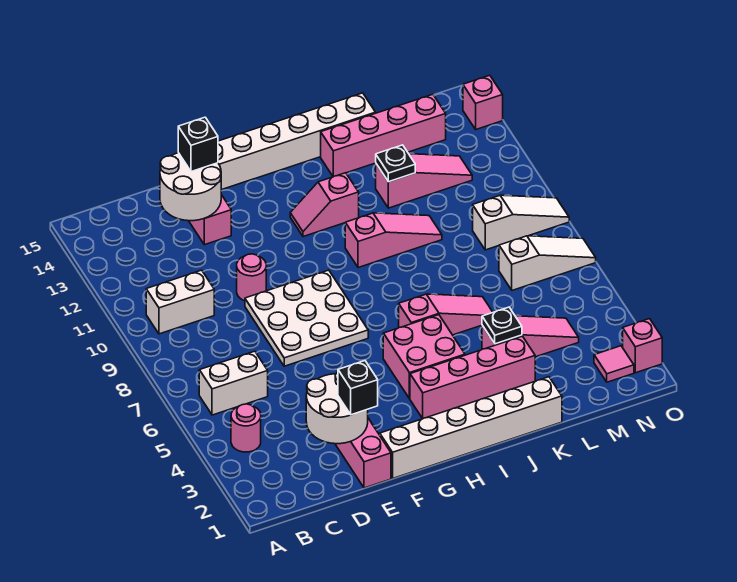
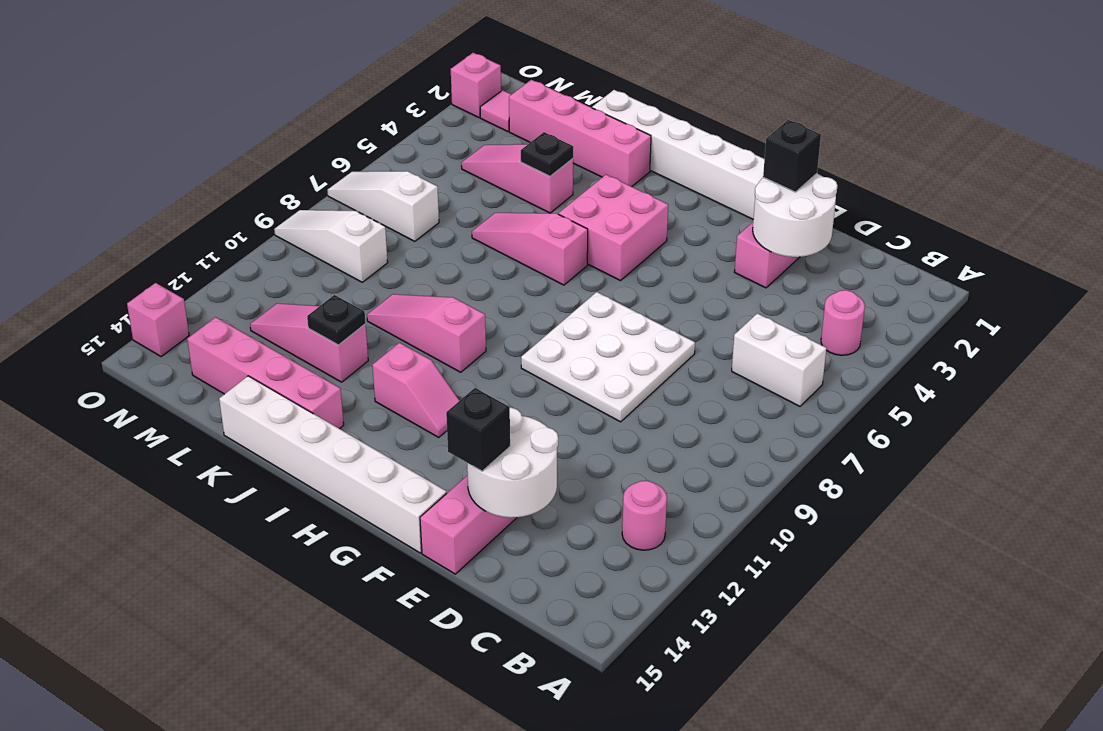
white brick B10:C10 level 1 -> none
pink round brick E10 level 1 -> pink round brick B12 level 1
pink brick H3:K3 level 1 -> pink brick J2:M2 level 1

